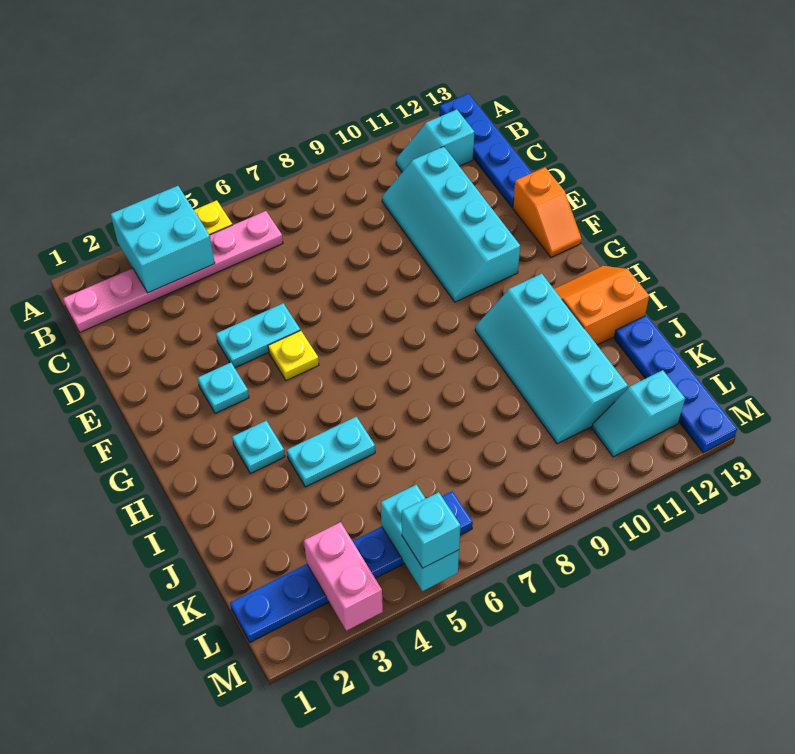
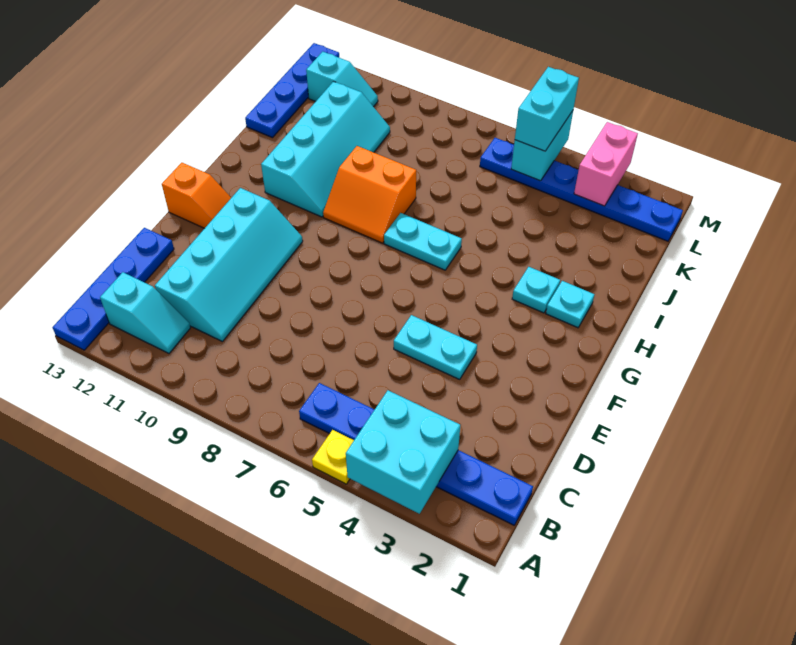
pink plate B1:B6 level 1 -> blue plate B1:B6 level 1
orange slope E13:F13 level 1 top E -> orange slope F12:F13 level 1 top 13
cyan plate F3 level 1 -> cyan plate H2 level 1
yellow plate F5 level 1 -> none
orange slope H12:I13 level 1 top I -> orange slope H8:I9 level 1 top I
cyan plate I4:I5 level 1 -> cyan plate H6:H7 level 1
cyan brick M5 level 3 -> cyan brick L5:M5 level 3

